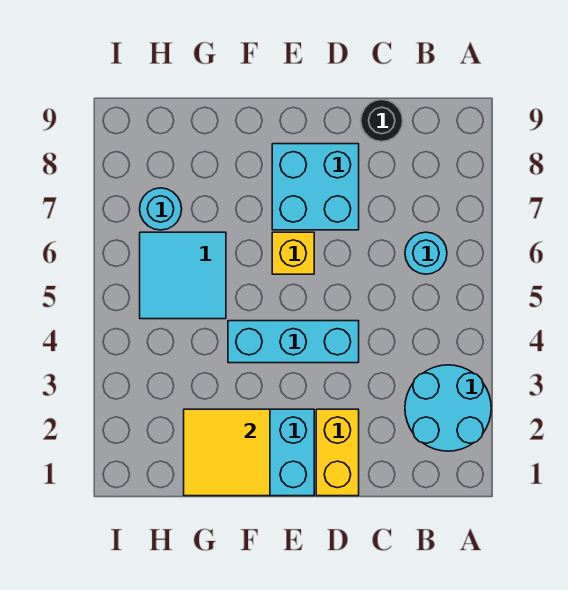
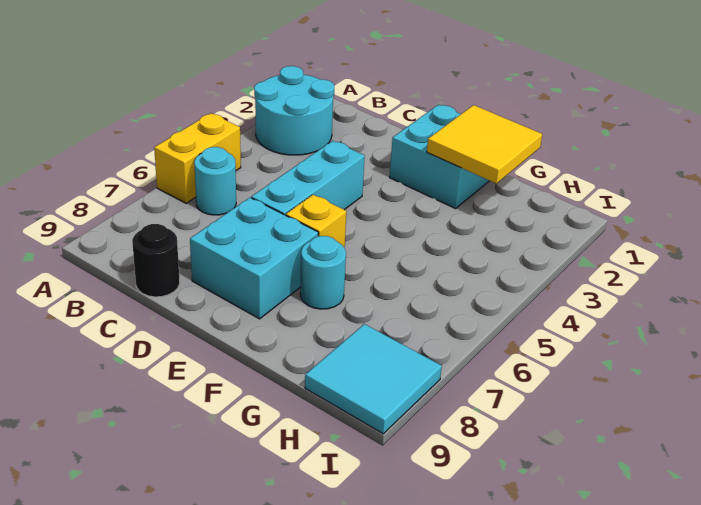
yellow brick D1:D2 level 1 -> yellow brick A5:A6 level 1
cyan brick D4:F4 level 1 -> cyan brick D4:D6 level 1
cyan tile G5:H6 level 1 -> cyan tile H8:I9 level 1
cyan round brick H7 level 1 -> cyan round brick F7 level 1

